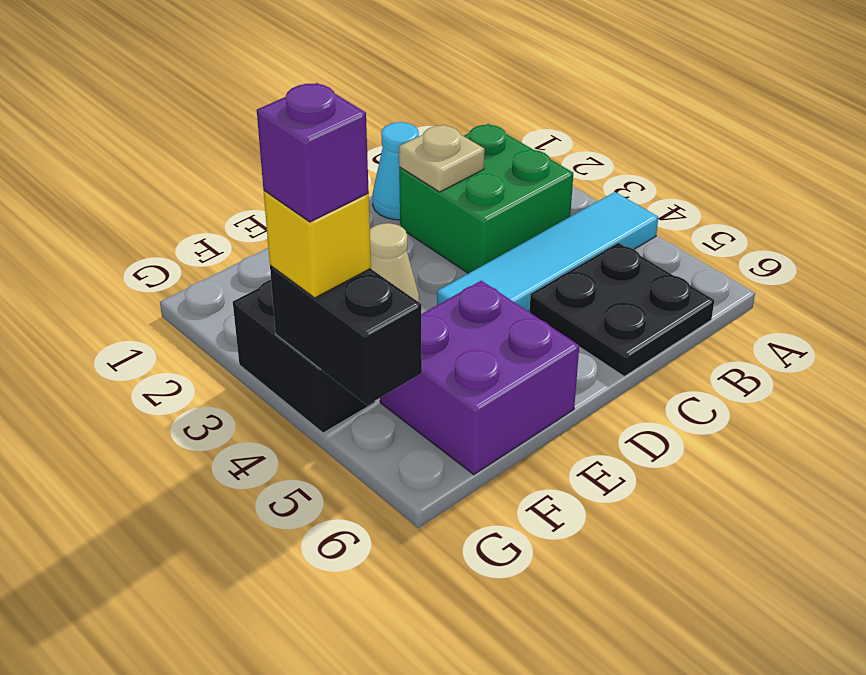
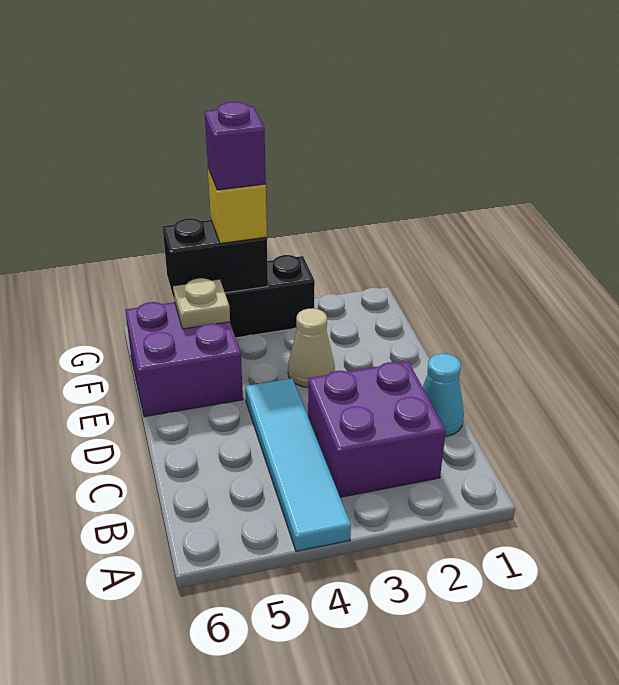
green brick B2:C3 level 1 -> purple brick B2:C3 level 1
black plate B5:C6 level 1 -> none
tan plate C2 level 2 -> tan plate F5 level 2

